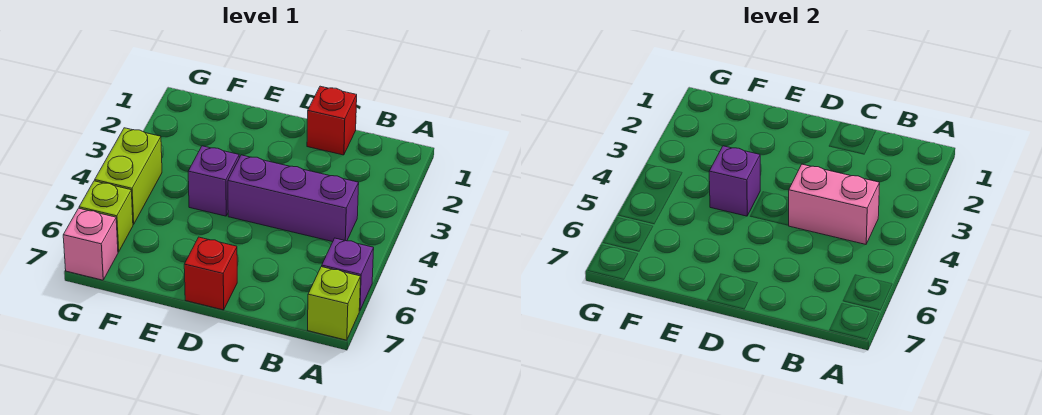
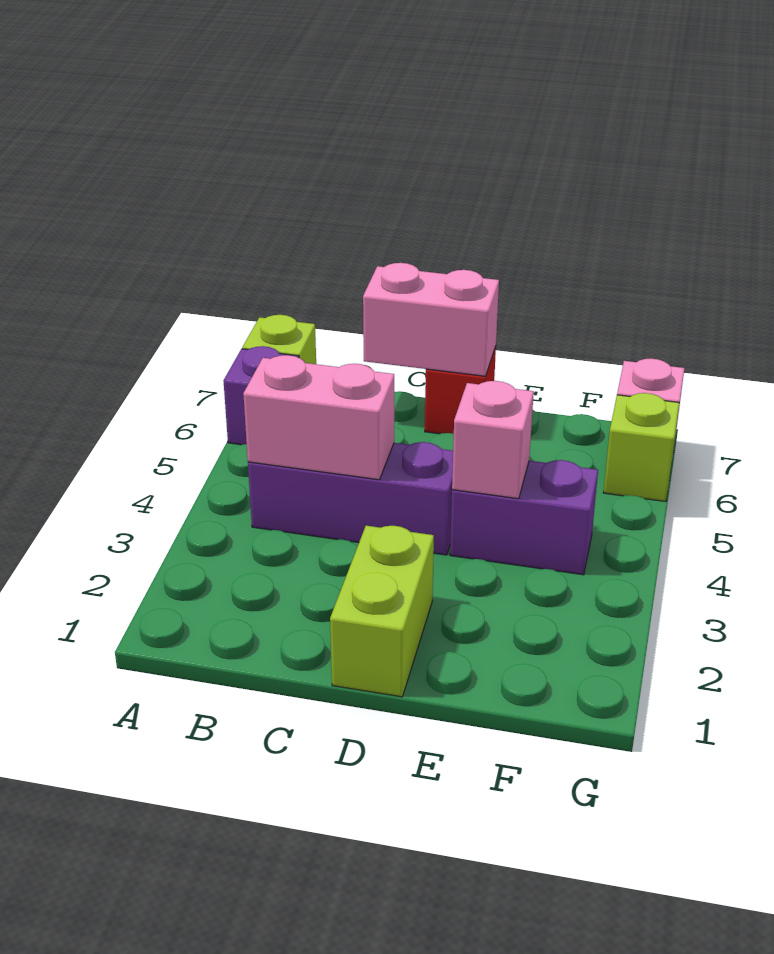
red brick C1 level 1 -> none
none -> pink brick C7:D7 level 2
purple brick E4 level 1 -> purple brick E4:F4 level 1
purple brick E4 level 2 -> pink brick E4 level 2
lime brick G4:G5 level 1 -> lime brick D1:D2 level 1

